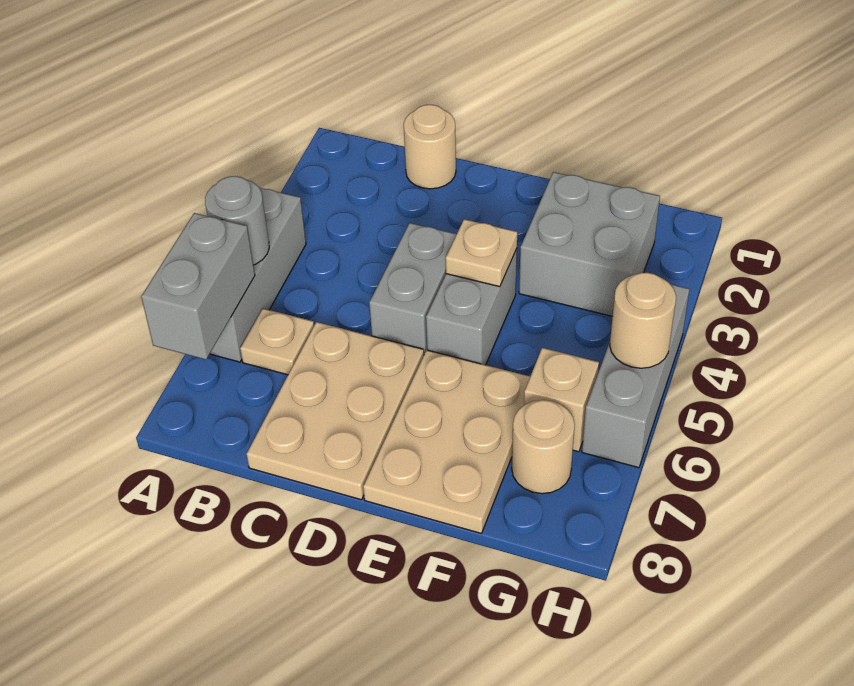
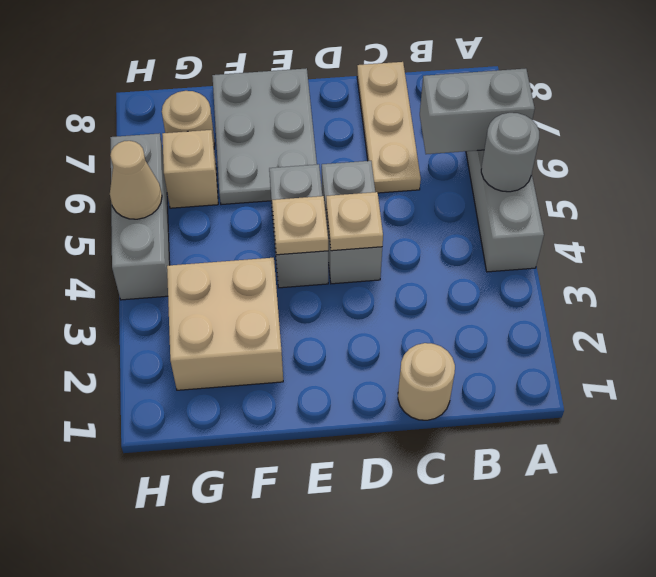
grey brick A6:A7 level 2 -> grey brick A6:B6 level 2
tan plate B6 level 1 -> tan plate D4 level 2
tan plate C6:D8 level 1 -> tan plate C6:C8 level 1
tan plate E6:F8 level 1 -> grey plate E6:F8 level 1
grey brick F2:G3 level 1 -> tan brick F2:G3 level 1
tan round brick H5 level 2 -> tan cone H5 level 2

